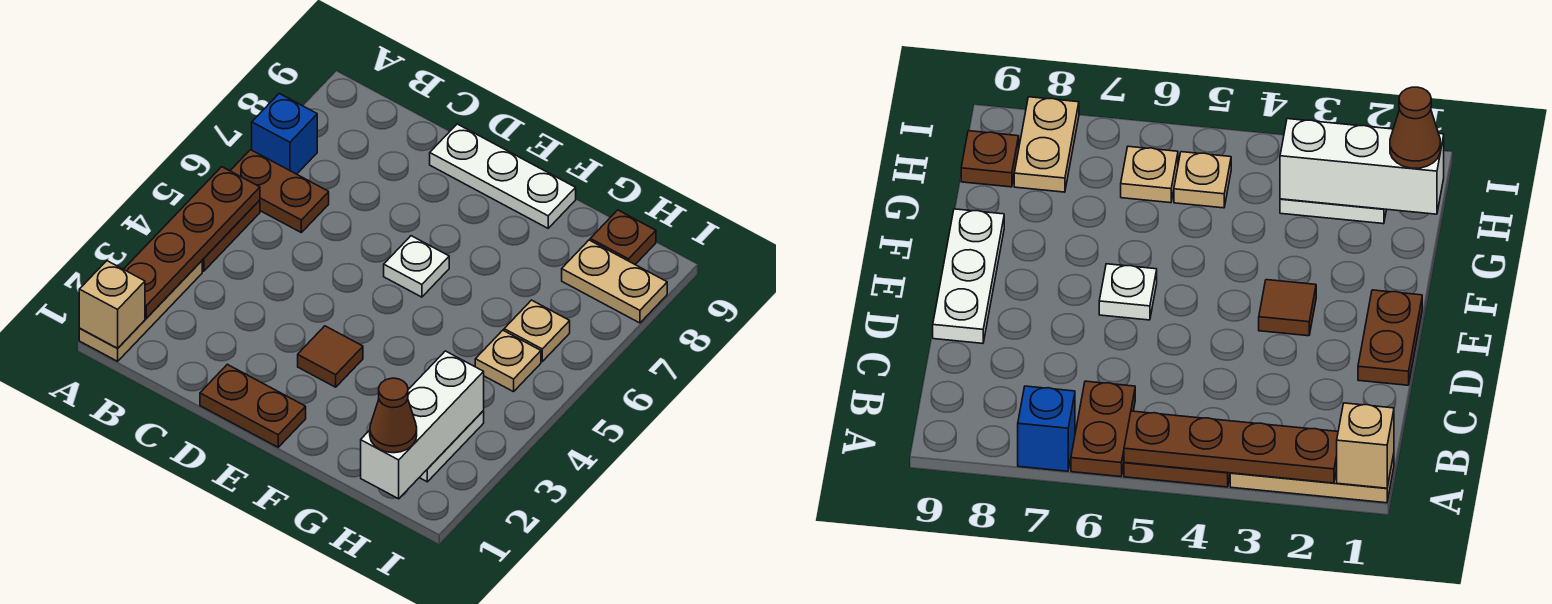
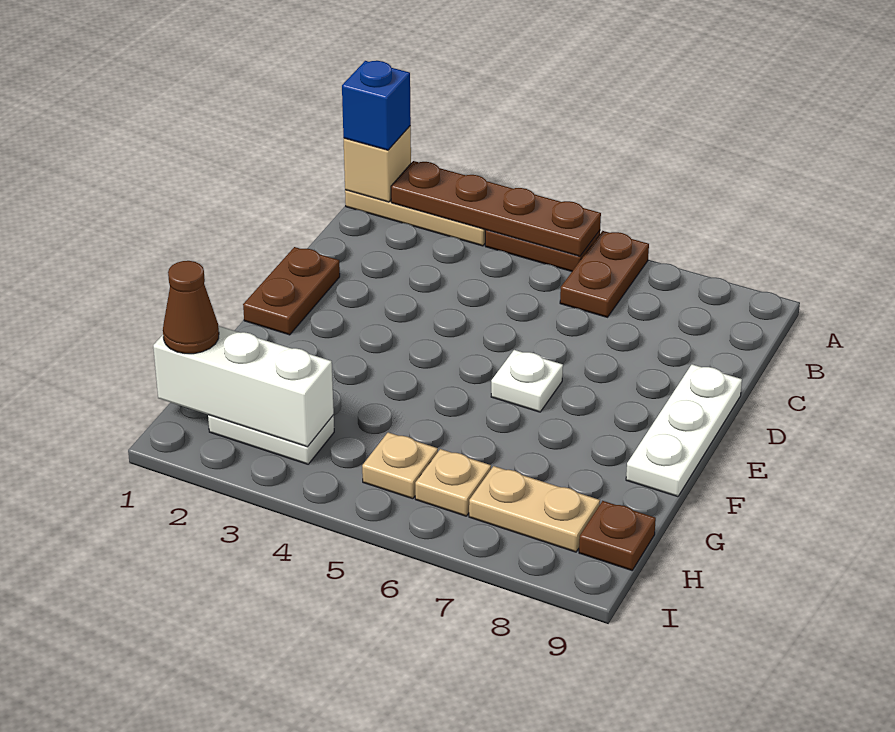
blue brick A7 level 1 -> blue brick A1 level 3
brown tile E3 level 1 -> none
tan plate H8:I8 level 1 -> tan plate H7:H8 level 1

